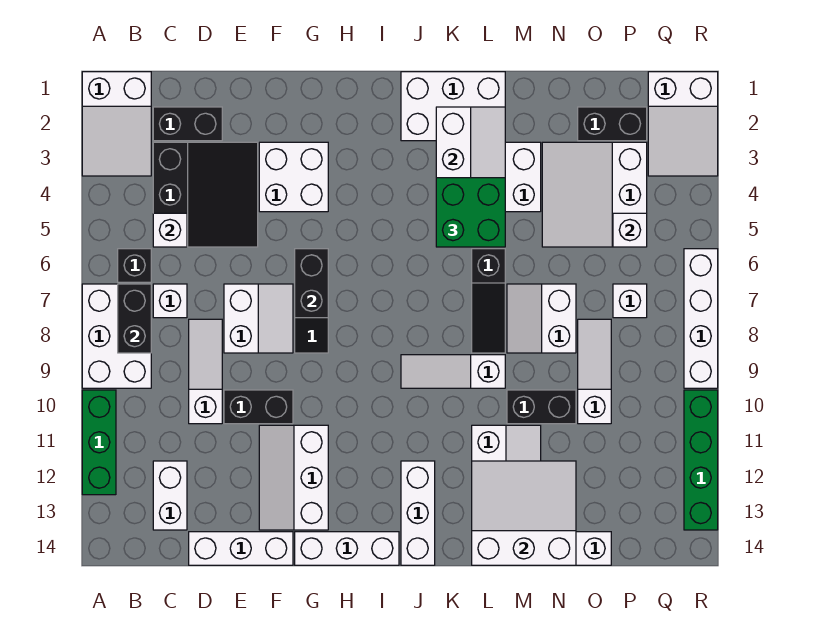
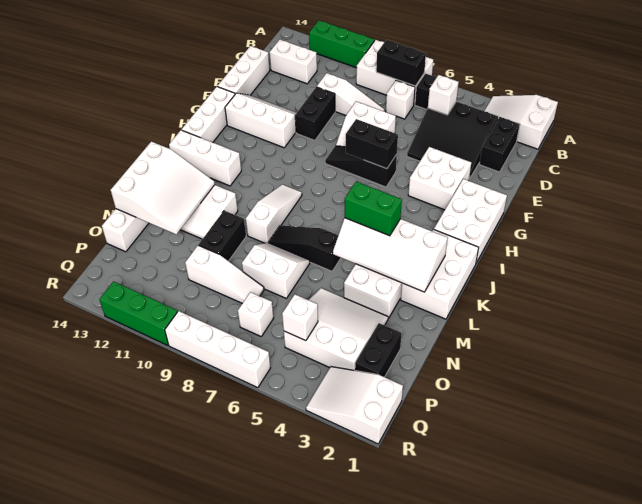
none -> white brick G1:I2 level 1
green brick K4:L5 level 3 -> green brick K4:K5 level 3
green brick R10:R13 level 1 -> green brick R10:R12 level 1

